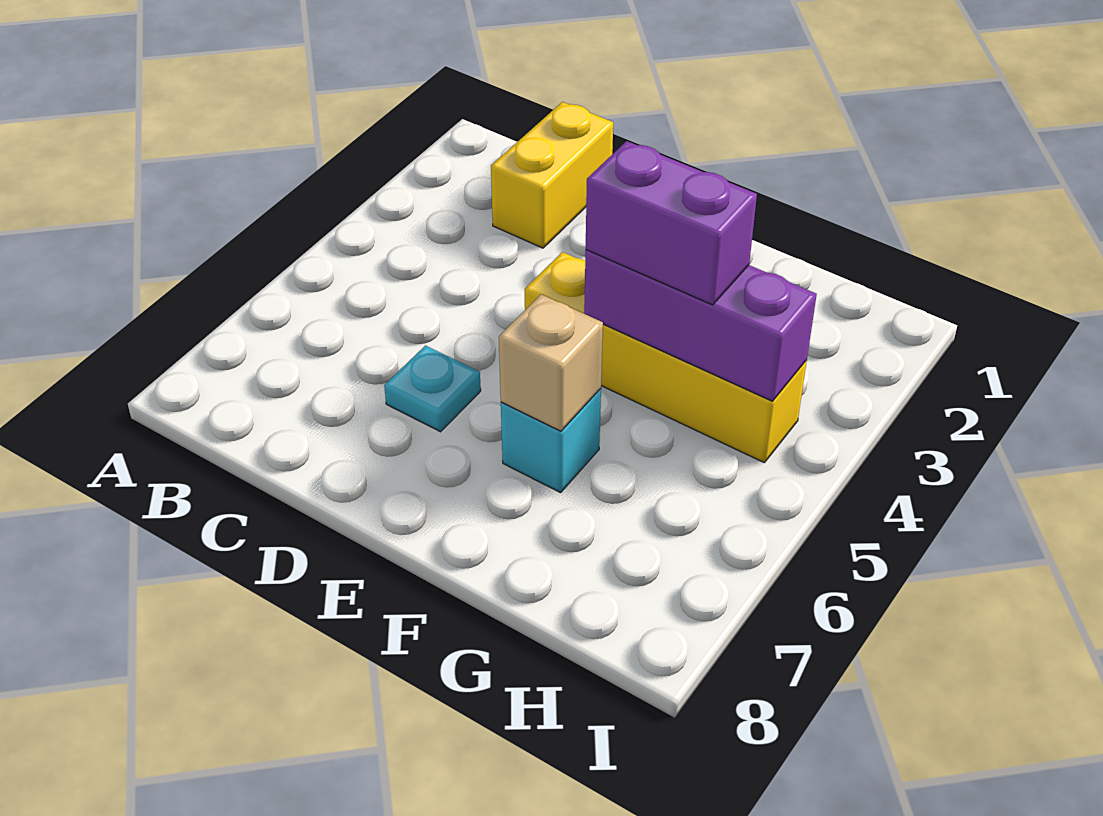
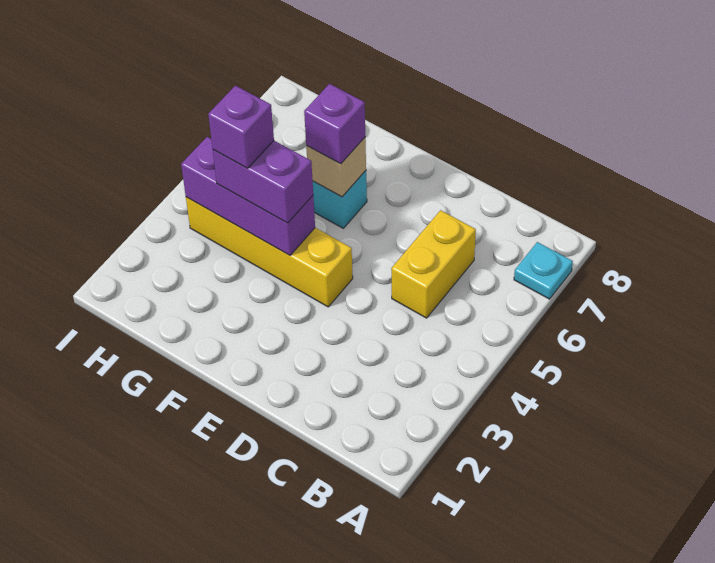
yellow brick C1:C2 level 1 -> yellow brick C5:C6 level 1
cyan plate D6 level 1 -> cyan plate A7 level 1
none -> purple brick F6 level 3
none -> purple brick G4 level 4

